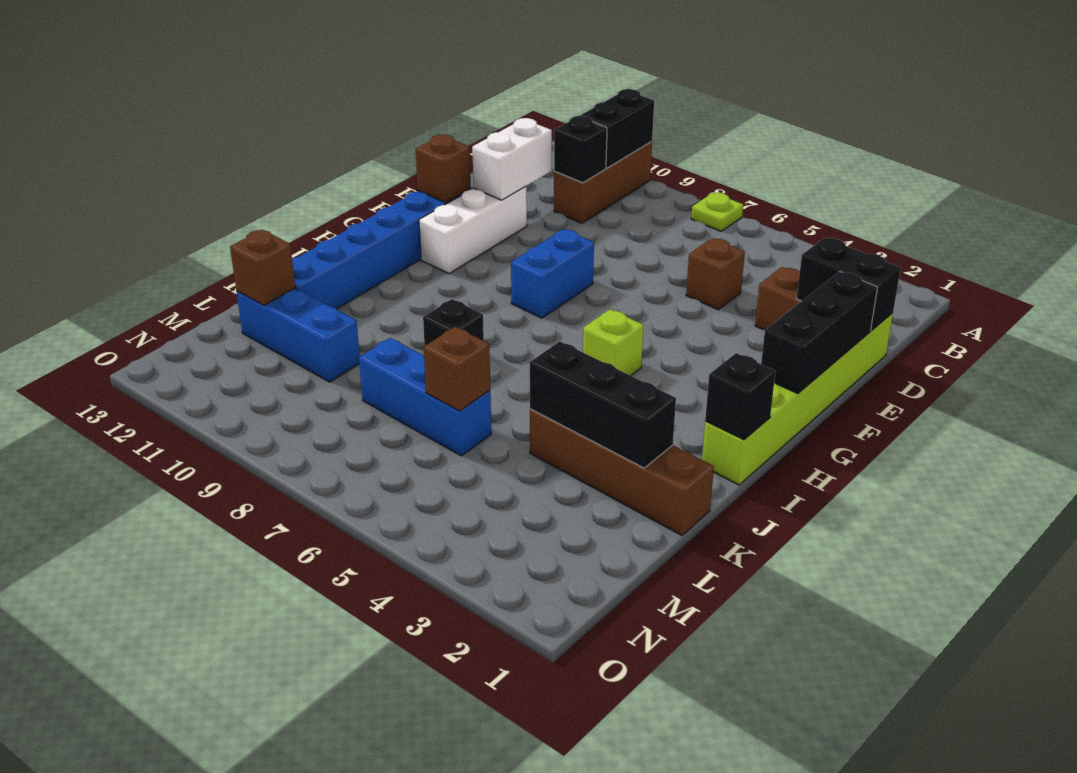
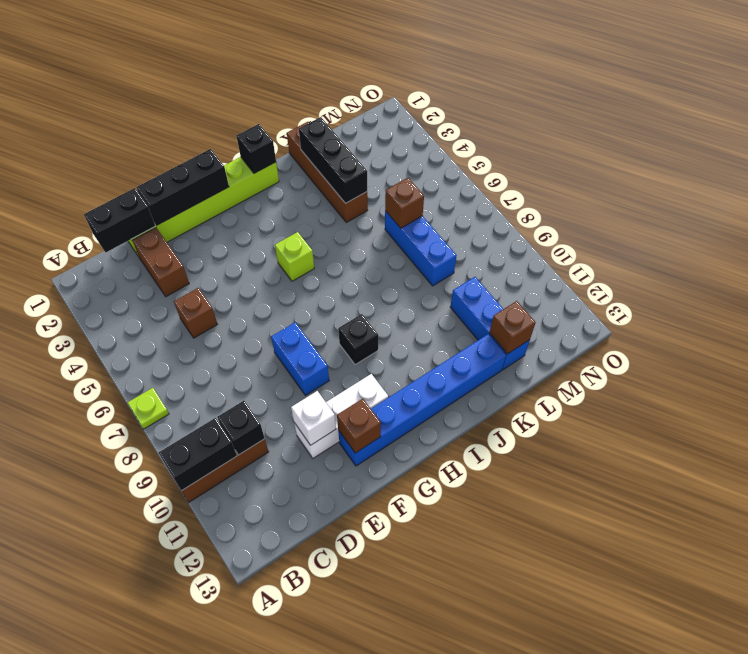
black brick D1:D2 level 2 -> black brick C1:D1 level 2
white brick D11:E11 level 2 -> white brick E11 level 2
blue brick F8:G8 level 1 -> blue brick F8:F9 level 1
black brick J8 level 1 -> black brick H9 level 1

